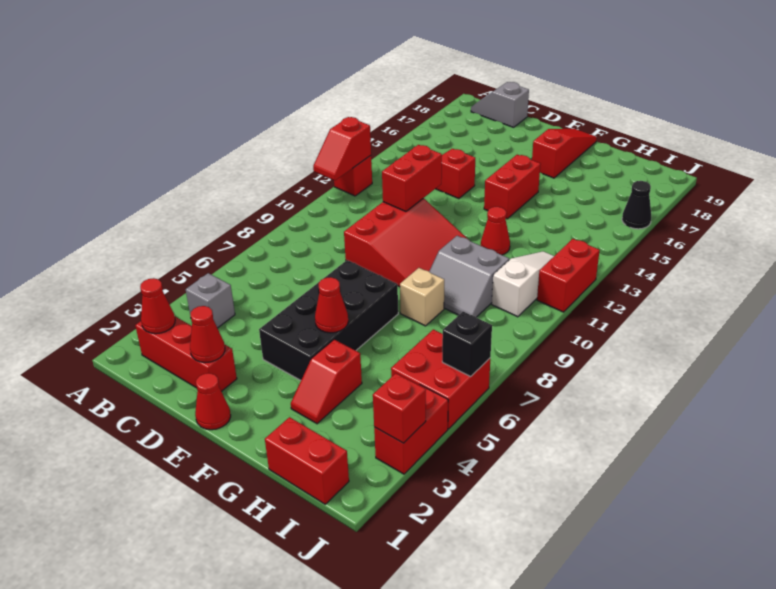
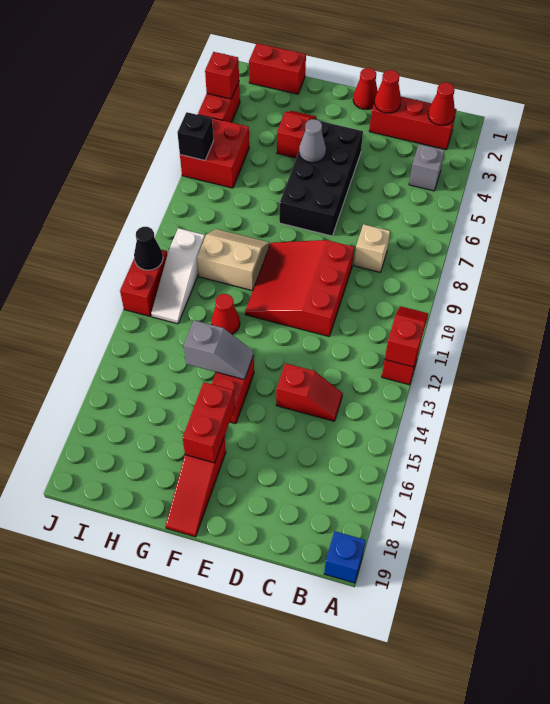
none -> blue brick A19 level 1
grey slope B19:C19 level 1 top C -> grey slope F14:G14 level 2 top G
red brick D11:D12 level 2 -> red brick F16:F17 level 2
red cone F5 level 2 -> grey cone F5 level 2
tan brick G8 level 1 -> tan brick C8 level 1
grey slope G9:H10 level 1 top 10 -> tan slope G9:H10 level 1 top 10
black cone J16 level 1 -> black cone J11 level 2

